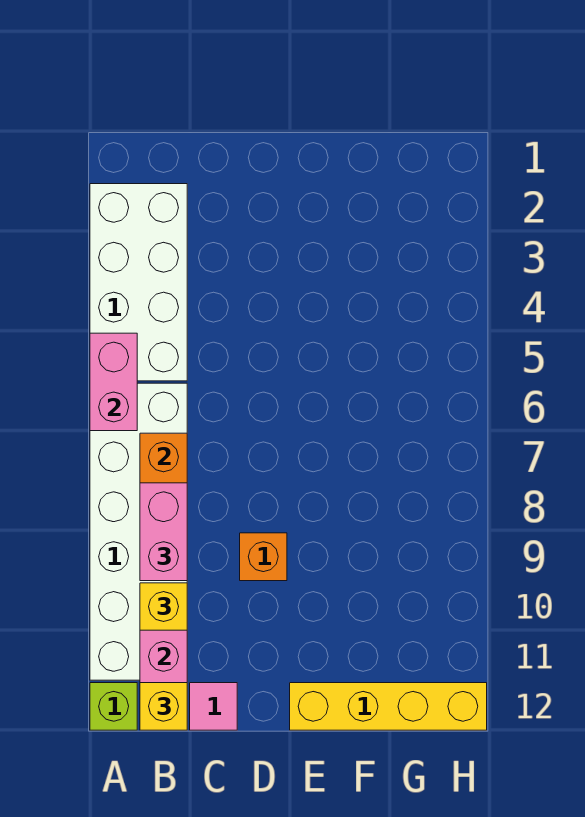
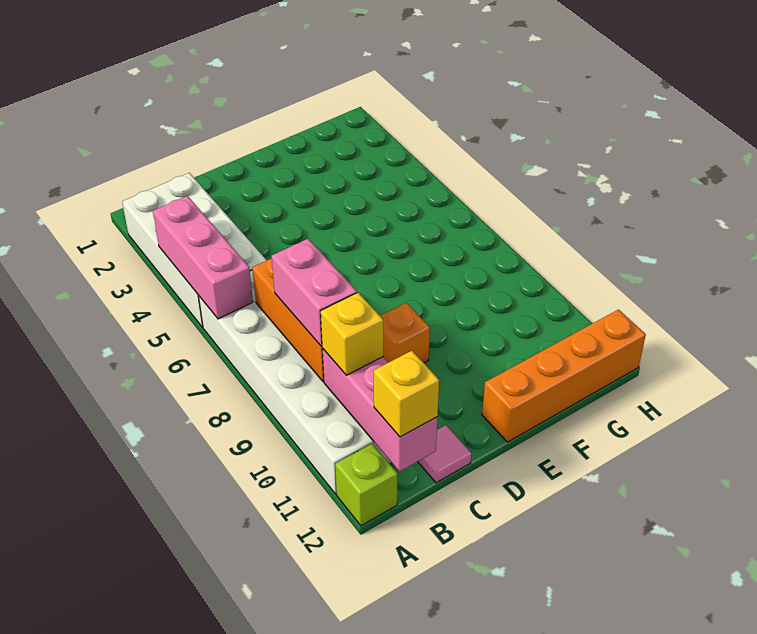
pink brick A5:A6 level 2 -> pink brick A4:A6 level 2
yellow brick E12:H12 level 1 -> orange brick E12:H12 level 1

